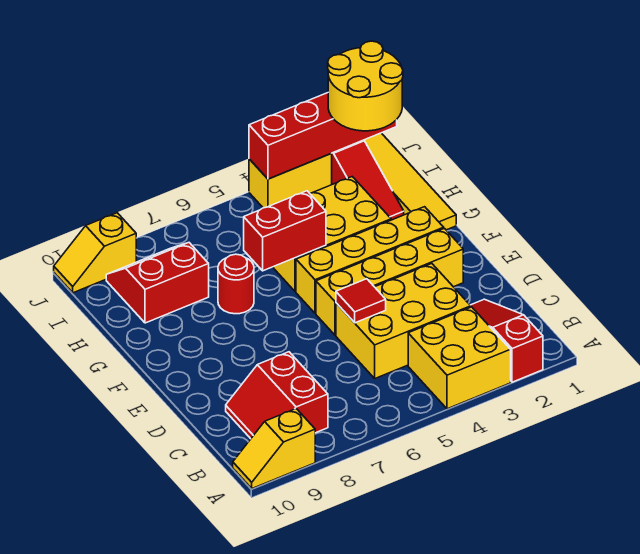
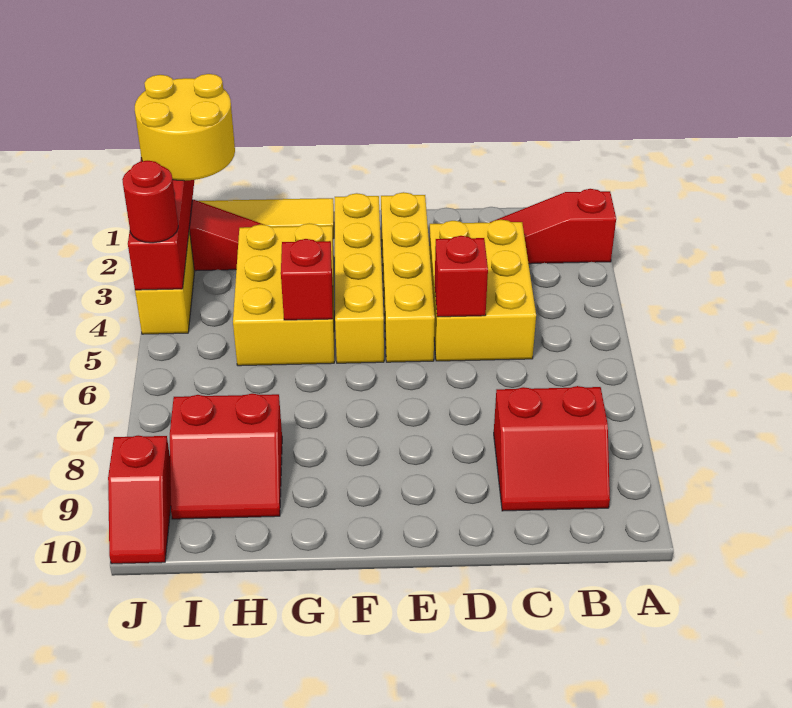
yellow brick A3:B4 level 1 -> none
yellow slope A9:A10 level 1 top 9 -> none
red tile D5 level 2 -> red brick D5 level 2
red brick G5:G6 level 2 -> red brick G5 level 2
red round brick G7 level 1 -> red round brick J4 level 3
red slope H8:I9 level 1 top H -> red slope H8:I9 level 1 top 8
yellow slope J9:J10 level 1 top 9 -> red slope J9:J10 level 1 top 9

